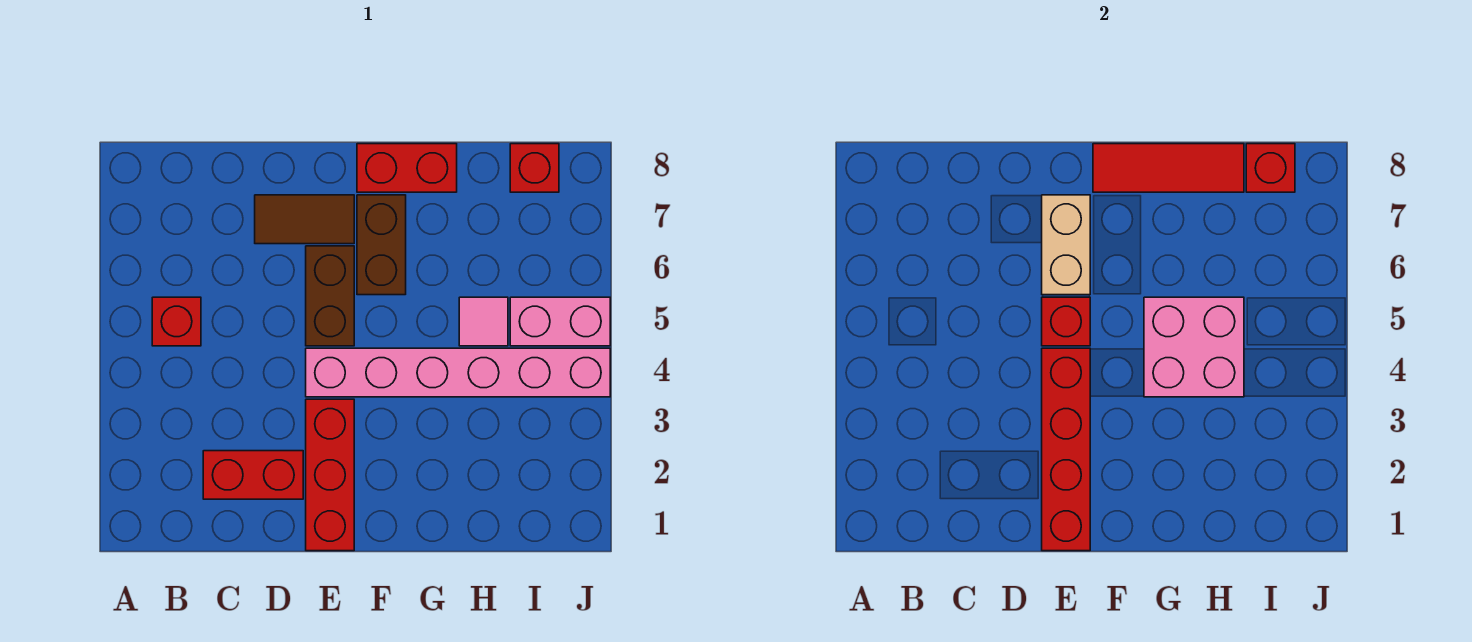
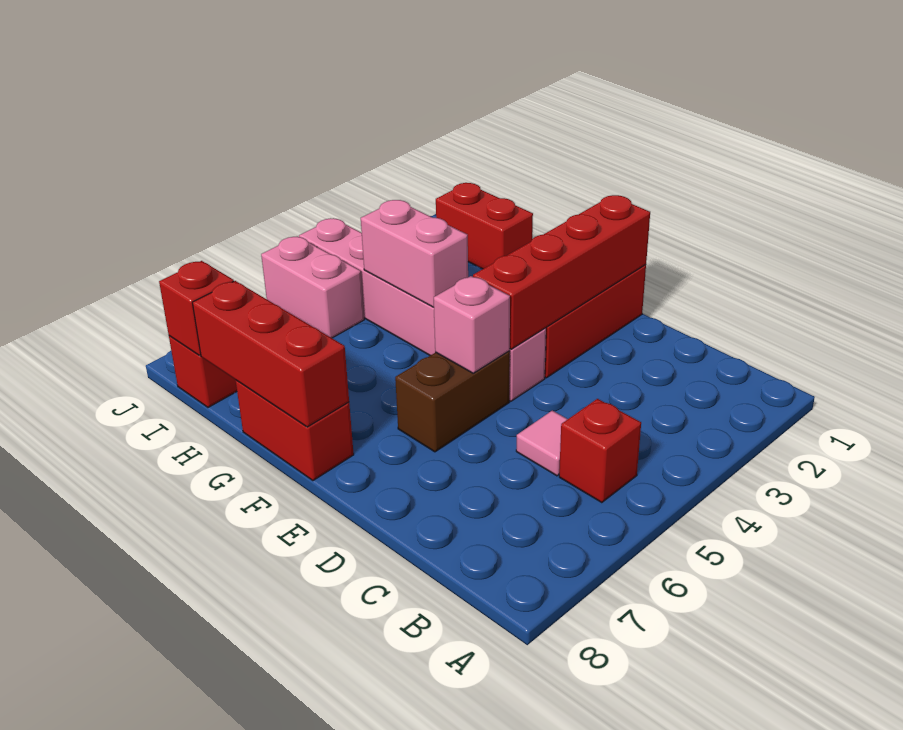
red brick C2:D2 level 1 -> red brick H1:I1 level 1
brown tile D7:E7 level 1 -> none
red brick E5 level 2 -> pink brick E5 level 2
tan brick E6:E7 level 2 -> none
brown brick F6:F7 level 1 -> none
red tile F8:H8 level 2 -> red brick F8:H8 level 2
pink brick G4:H5 level 2 -> pink brick G4:H4 level 2
pink tile H5 level 1 -> pink tile C5 level 1

